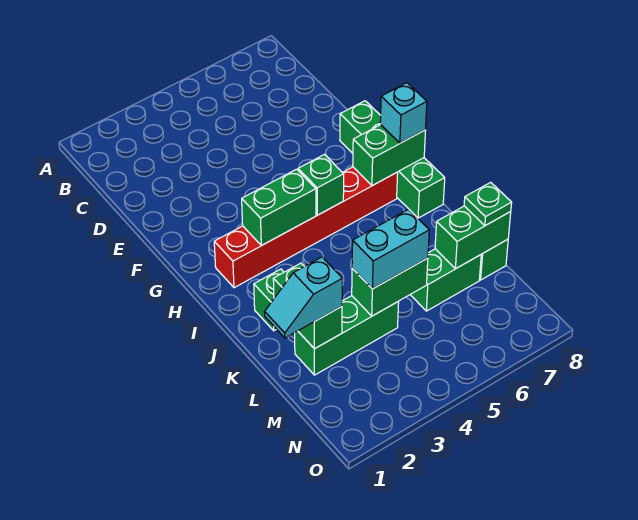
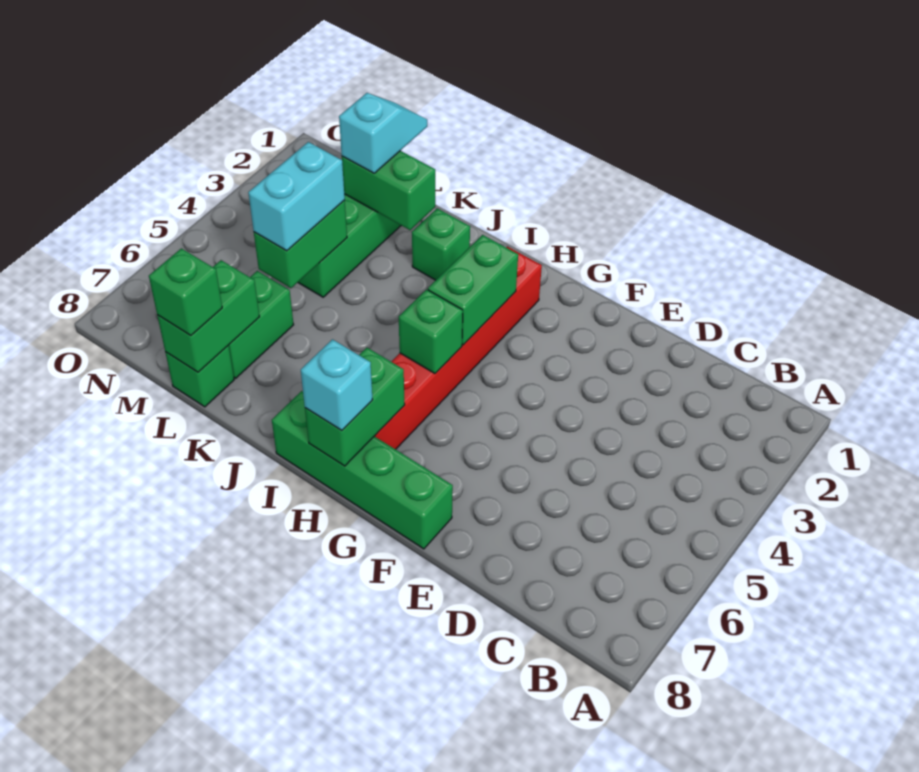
green plate L8 level 3 -> green brick L8 level 3

